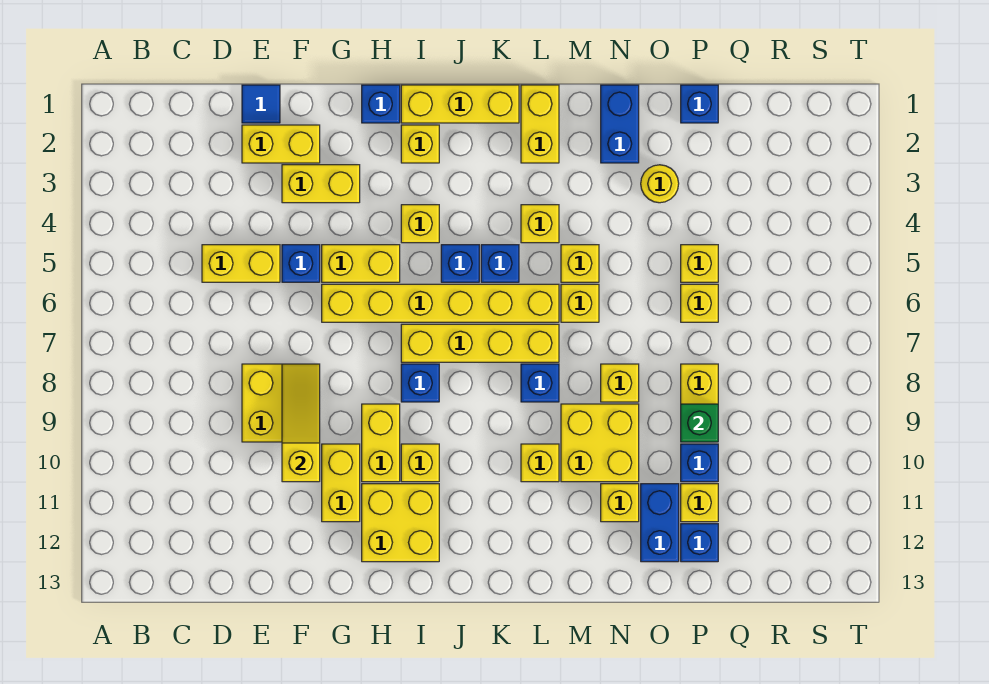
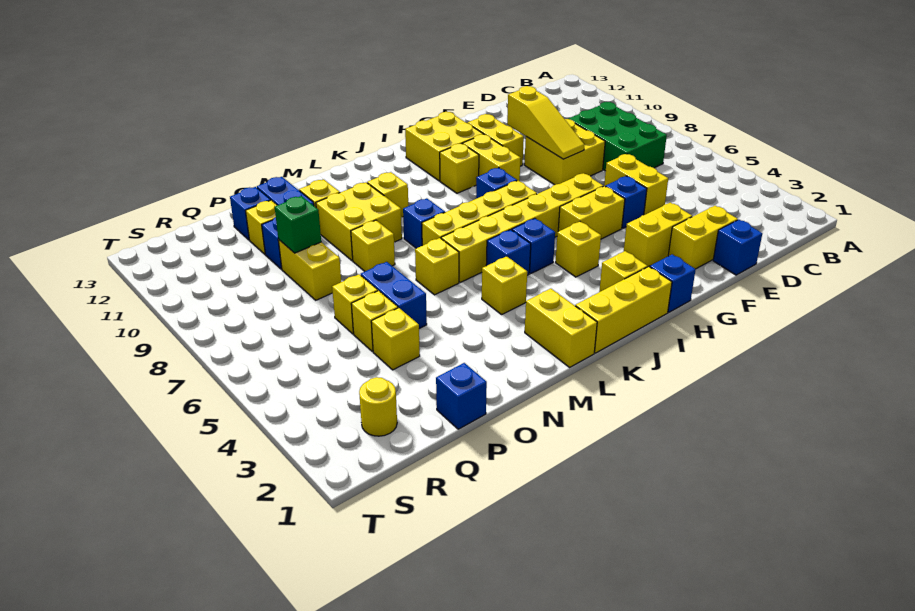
none -> green brick C7:D9 level 1
yellow brick D5:E5 level 1 -> yellow brick E5:E6 level 1
blue tile E1 level 1 -> blue brick E1 level 1
yellow brick M5 level 1 -> yellow brick P4 level 1
blue brick N1:N2 level 1 -> blue brick O5:O6 level 1
yellow round brick O3 level 1 -> yellow round brick R2 level 1

